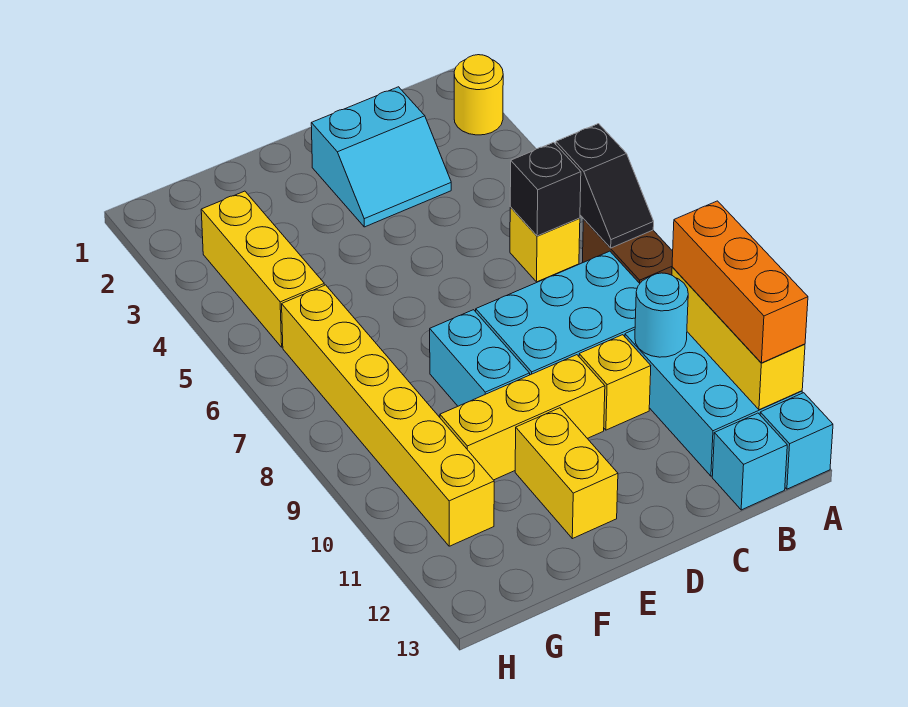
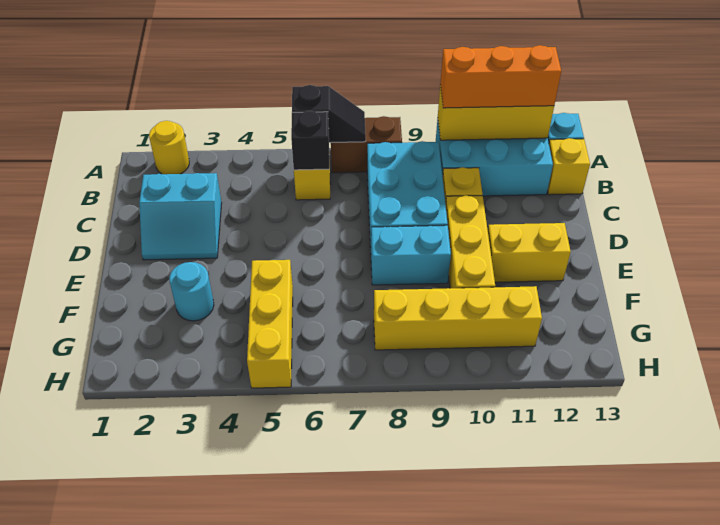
cyan round brick B10 level 2 -> cyan round brick F3 level 1
cyan brick B13 level 1 -> yellow brick B13 level 1
cyan slope C2:D3 level 1 top 2 -> cyan slope C2:D3 level 1 top C
yellow brick G3:G5 level 1 -> yellow brick F5:H5 level 1
yellow brick G6:G11 level 1 -> yellow brick G8:G11 level 1

